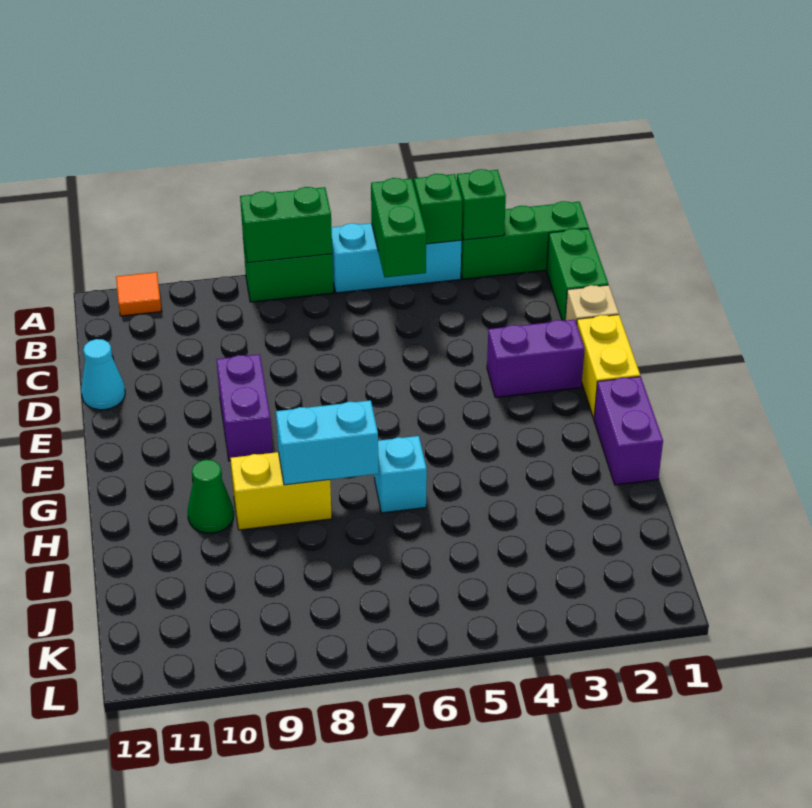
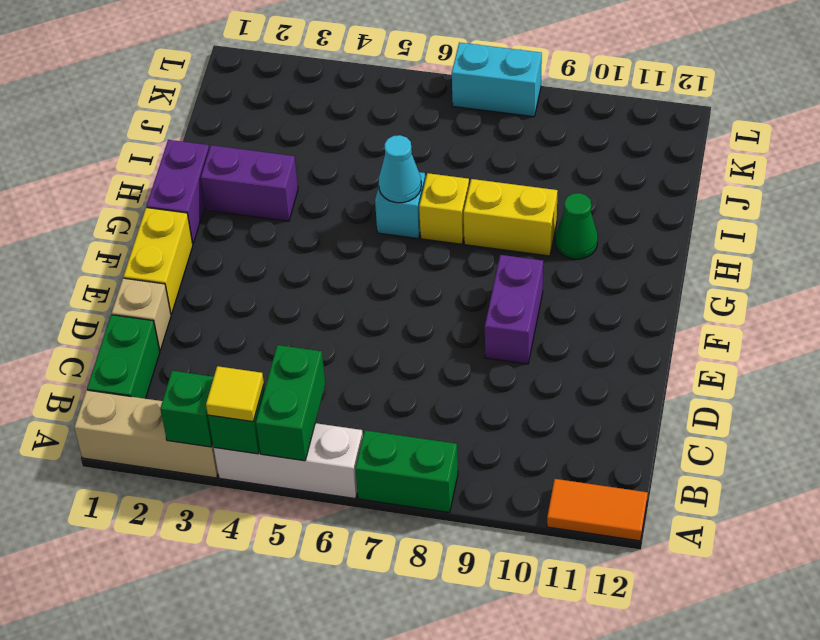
green brick A1:A3 level 1 -> tan brick A1:A3 level 1
cyan brick A4:A6 level 1 -> white brick A4:A6 level 1
none -> yellow tile A4 level 3
green brick A7:A8 level 2 -> none
orange tile A11 level 1 -> orange tile A11:A12 level 1
cyan cone D12 level 1 -> cyan cone H6 level 2
purple brick E2:E3 level 1 -> purple brick H2:H3 level 1
none -> yellow brick H7 level 1
cyan brick H7:H8 level 2 -> cyan brick L7:L8 level 1

